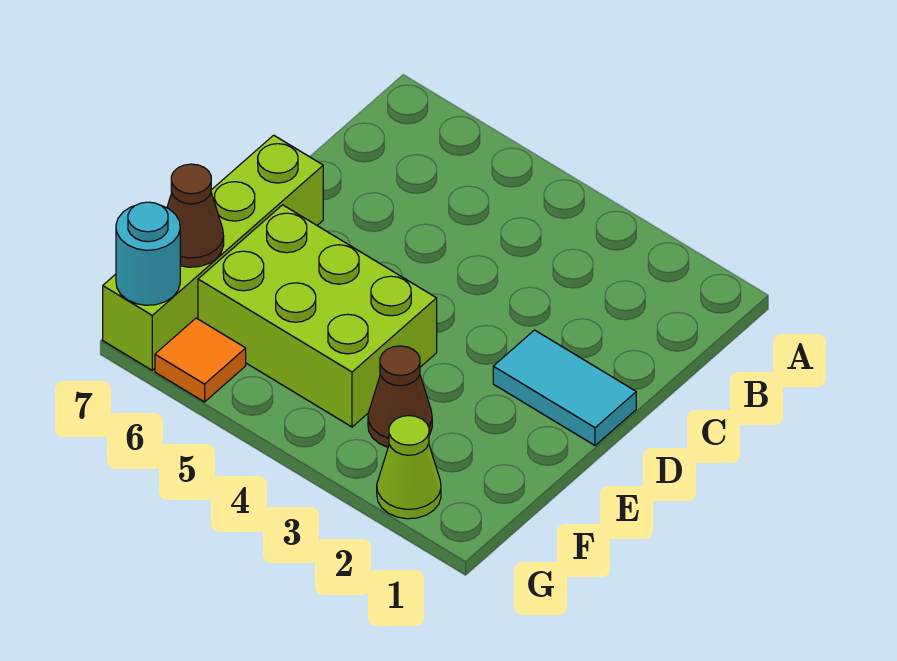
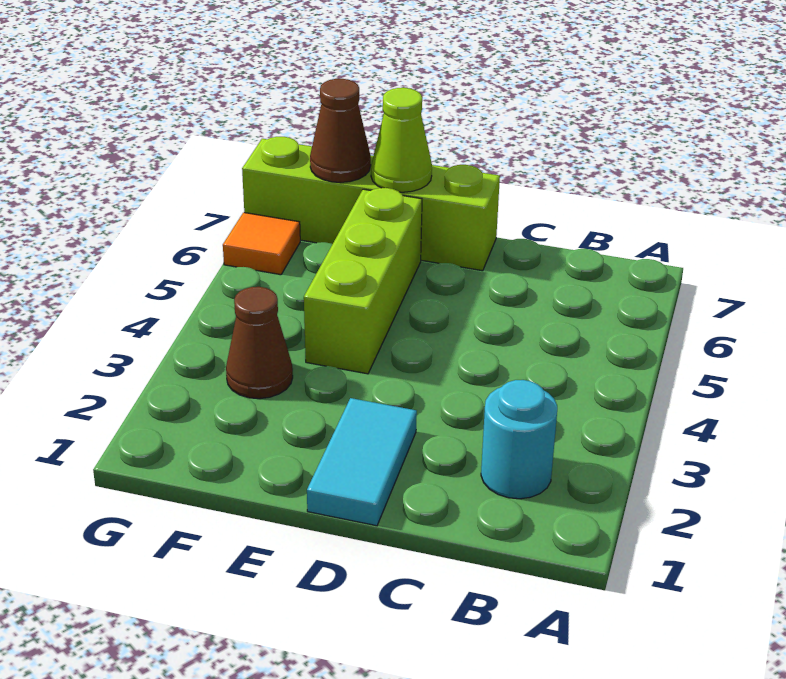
lime brick E4:F6 level 1 -> lime brick E4:E6 level 1
lime cone G2 level 1 -> lime cone E7 level 2
cyan round brick G7 level 2 -> cyan round brick B2 level 1

